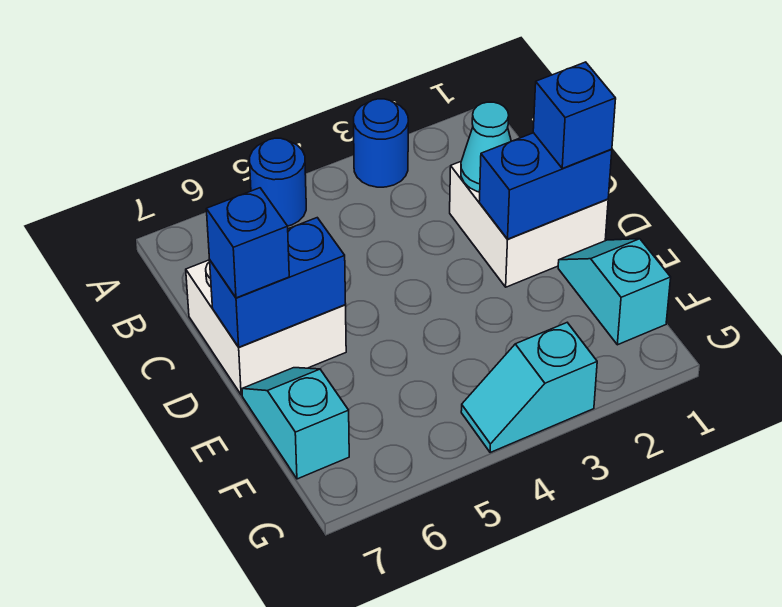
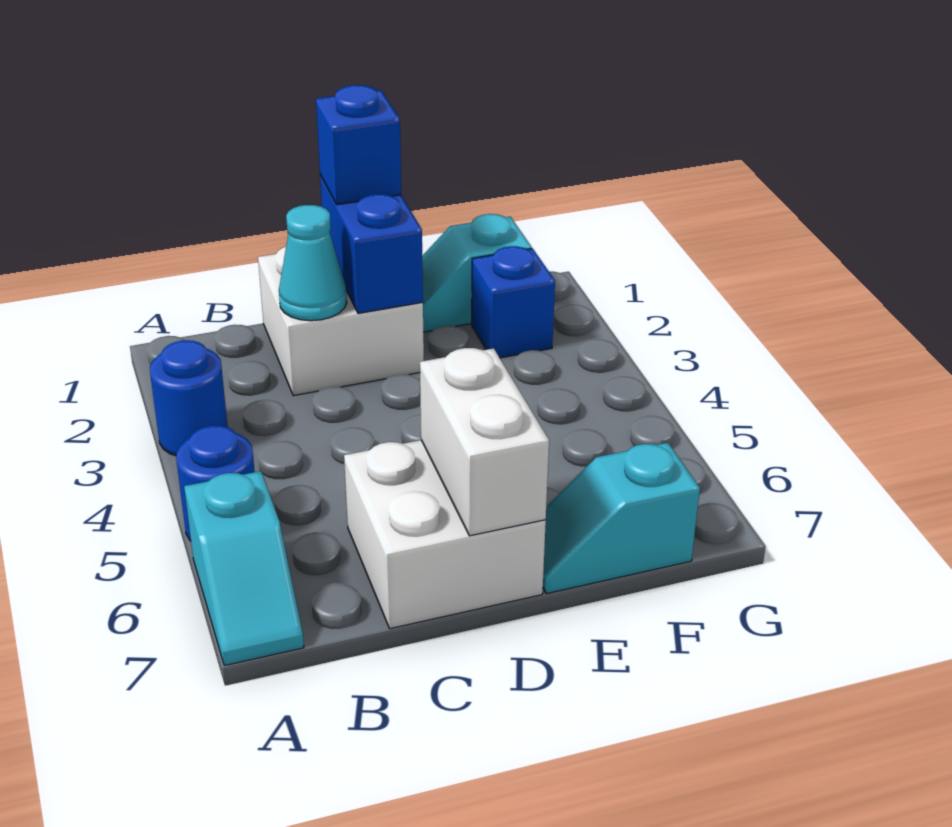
blue brick D6:D7 level 2 -> white brick D6:D7 level 2
blue brick D7 level 3 -> blue brick F2 level 1
cyan slope G3:G4 level 1 top 3 -> cyan slope A6:A7 level 1 top 6

